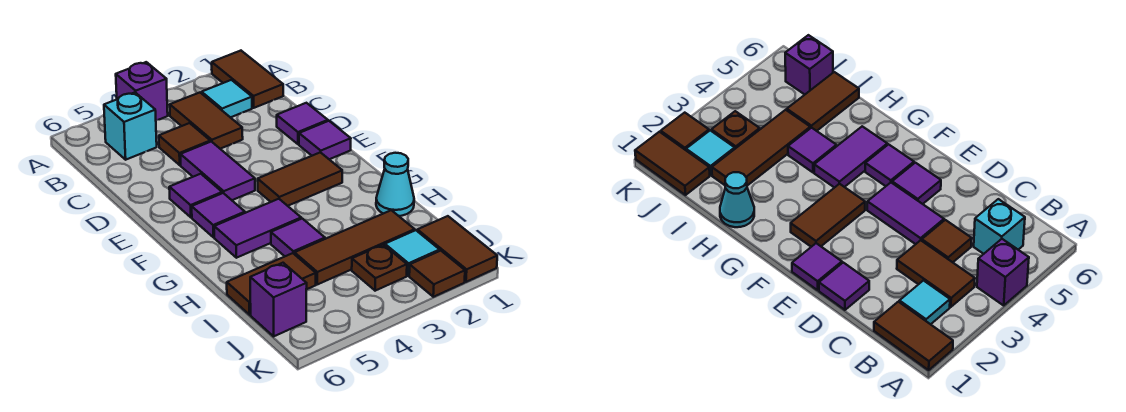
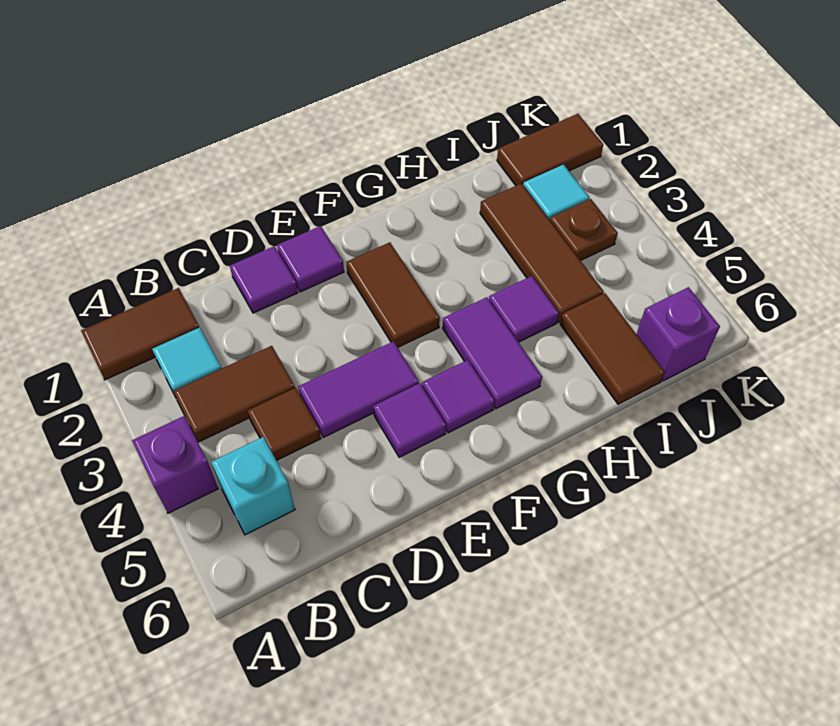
cyan cone H1 level 1 -> none
brown tile K2 level 1 -> none

